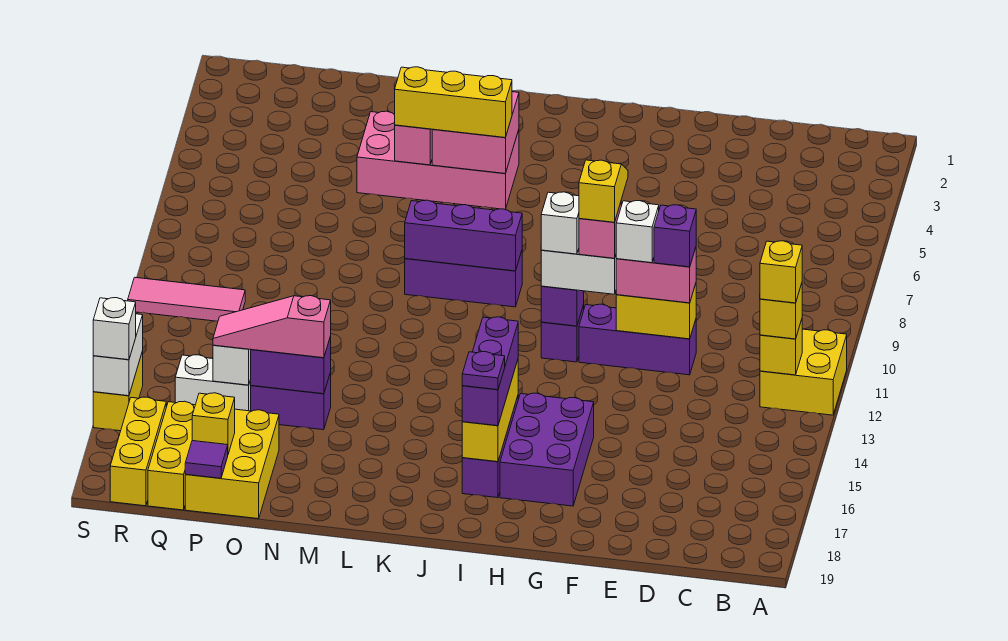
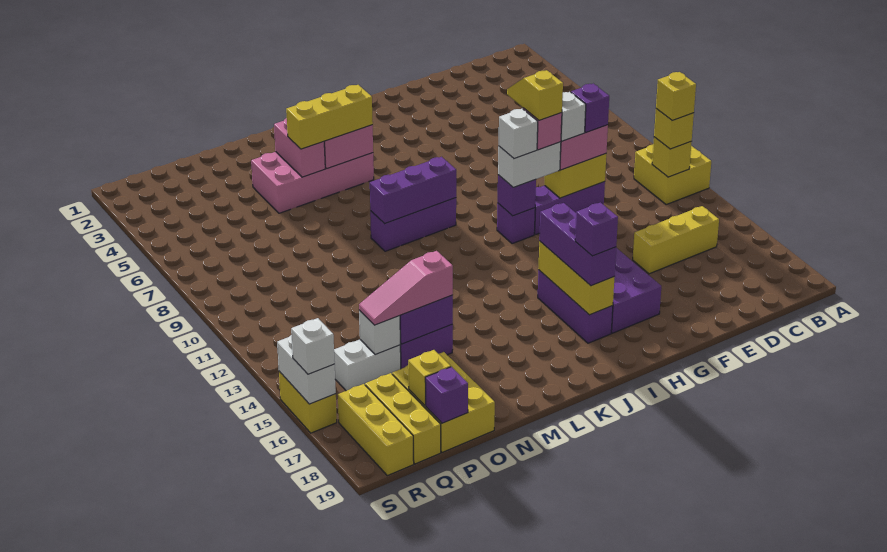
none -> yellow brick C15:E15 level 1
purple plate I17 level 4 -> purple brick I17 level 4
purple tile P19 level 2 -> purple brick P19 level 2
pink tile Q11:S11 level 1 -> none

